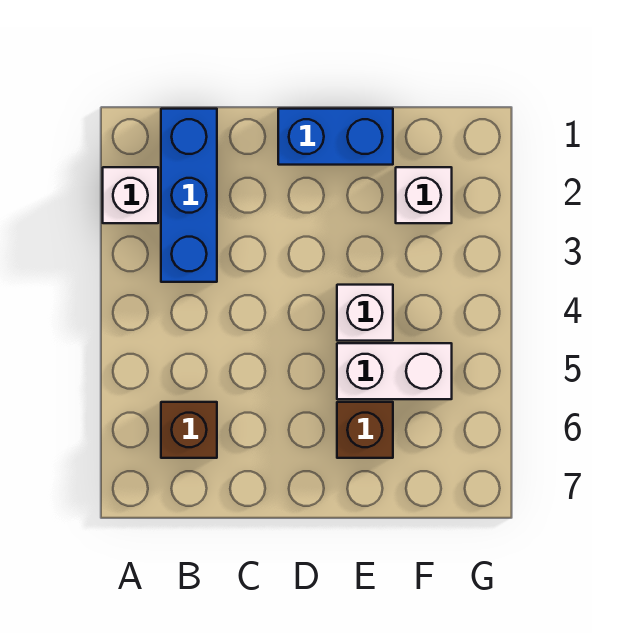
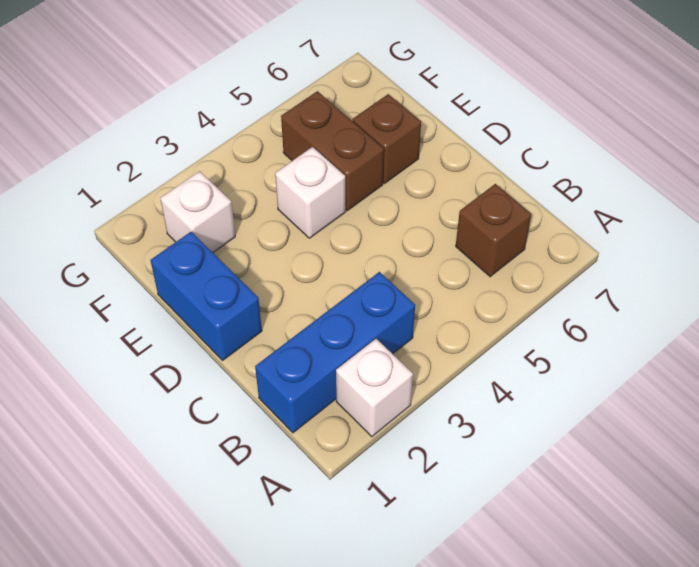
white brick E5:F5 level 1 -> brown brick E5:F5 level 1

